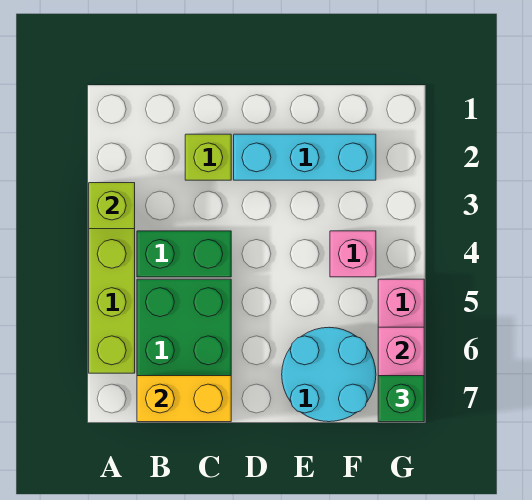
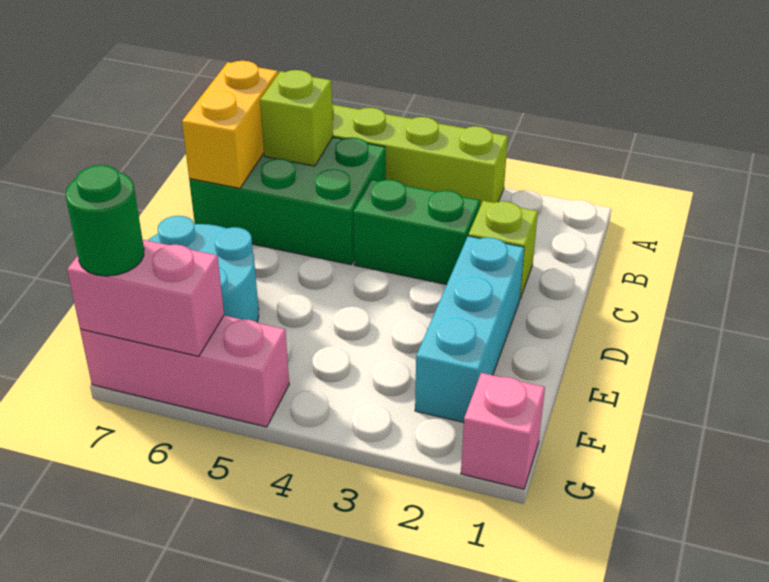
lime brick A3 level 2 -> lime brick B6 level 2
green brick B4:C4 level 1 -> green brick C3:C4 level 1
pink brick F4 level 1 -> pink brick G1 level 1
green brick G7 level 3 -> green round brick G7 level 3

